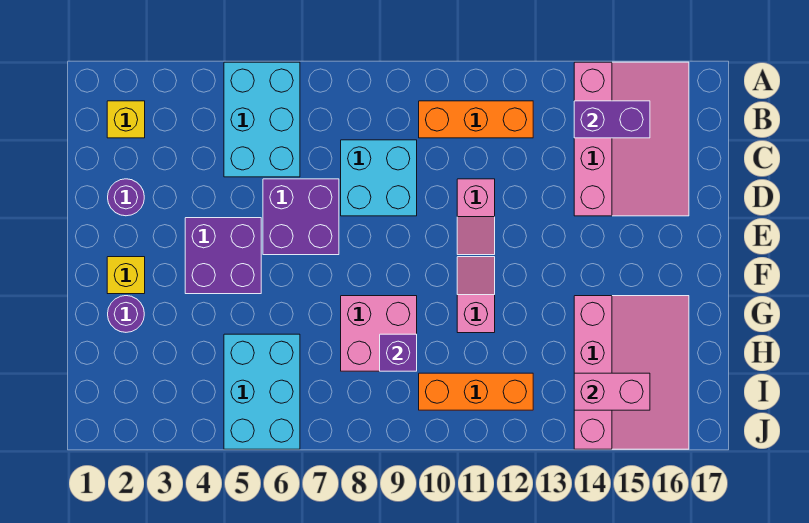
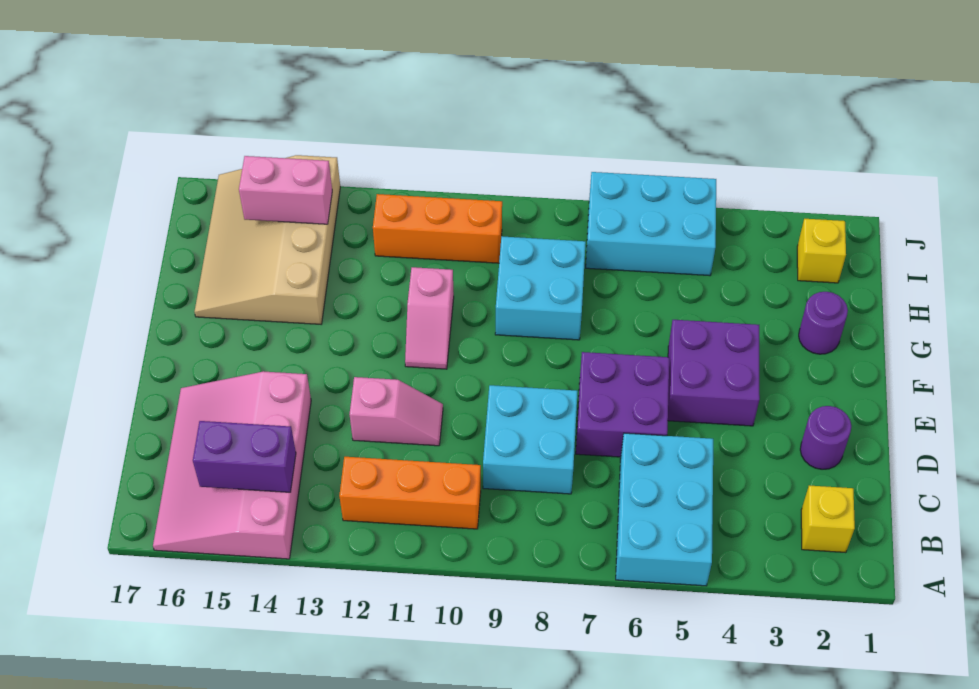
pink slope D11:E11 level 1 top D -> pink slope D11:D12 level 1 top 12
yellow brick F2 level 1 -> yellow brick I2 level 1
pink brick G8:H9 level 1 -> cyan brick G8:H9 level 1
pink slope G14:J16 level 1 top 14 -> tan slope G14:J16 level 1 top 14
cyan brick H5:J6 level 1 -> cyan brick I5:J7 level 1
purple brick H9 level 2 -> none

